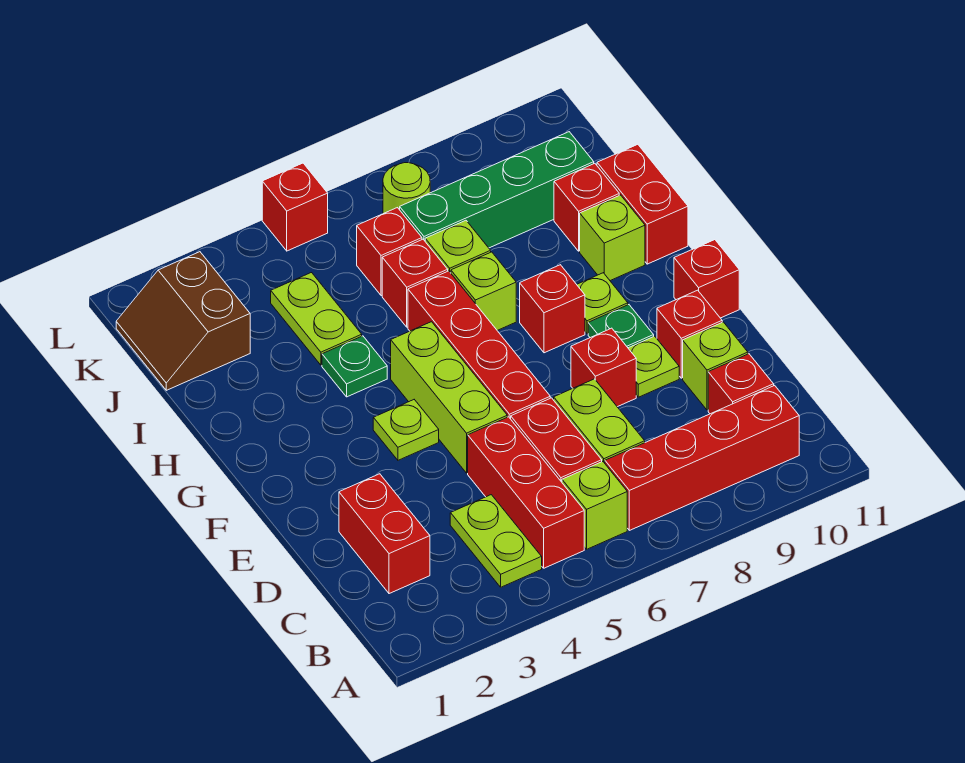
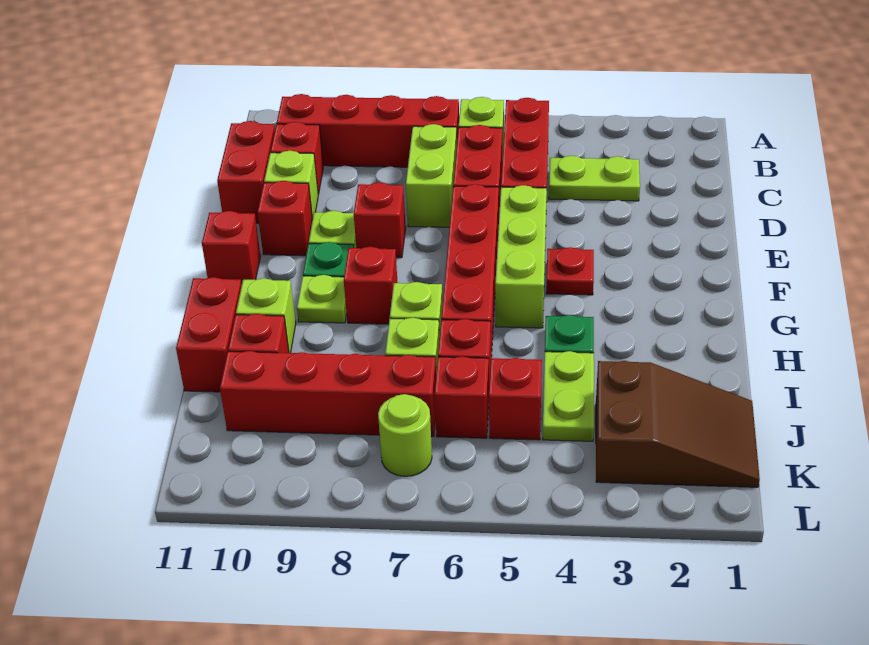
lime plate B4:C4 level 1 -> lime plate C3:C4 level 1
red brick C2:D2 level 1 -> red brick C11:D11 level 1
lime plate F4 level 1 -> red plate F4 level 1
brown slope J1:K2 level 1 top 2 -> brown slope J1:K3 level 1 top 3
green brick J7:J10 level 1 -> red brick J7:J10 level 1
red brick L5 level 1 -> red brick J5 level 1

